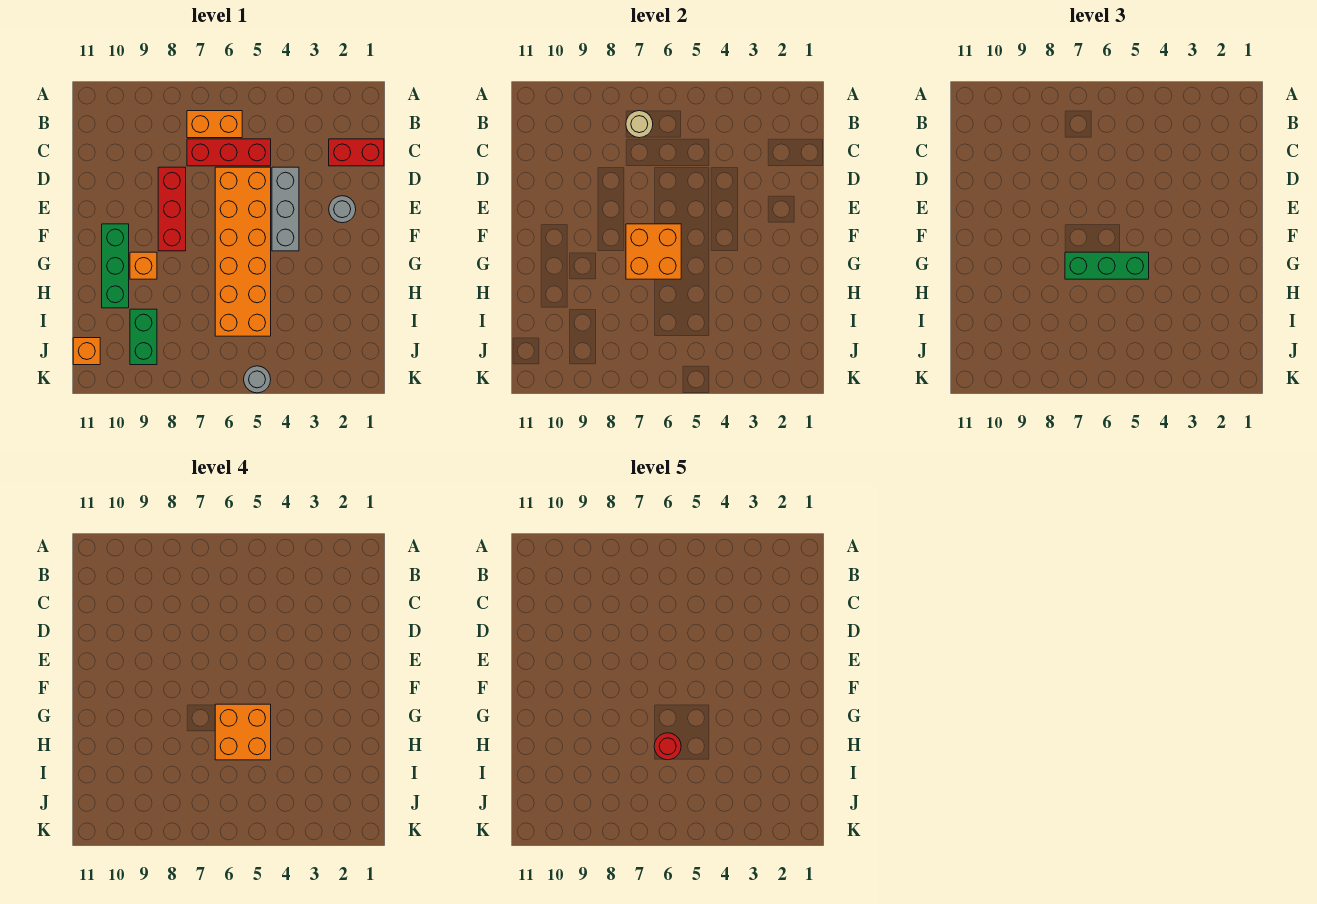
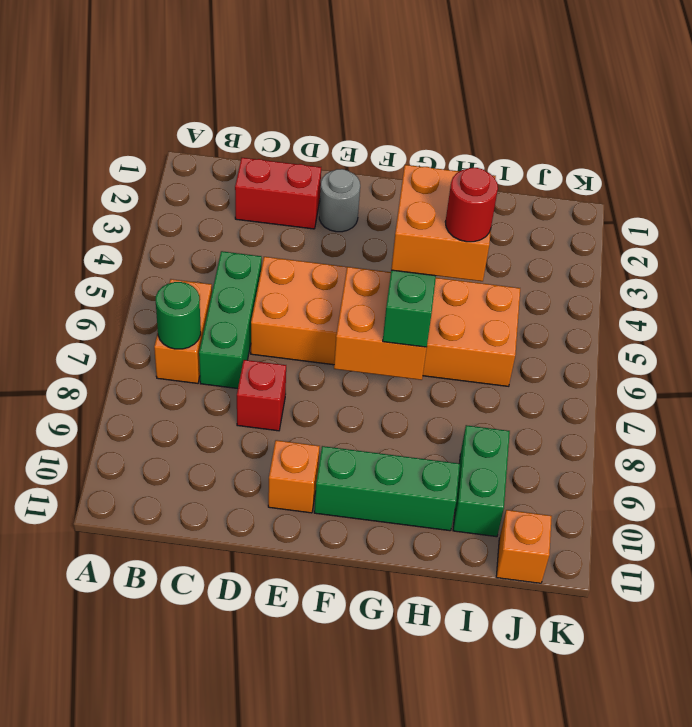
tan round brick B7 level 2 -> green round brick B7 level 2
red brick C1:C2 level 1 -> red brick C2:D2 level 1
red brick C5:C7 level 1 -> green brick C5:C7 level 1
grey brick D4:F4 level 1 -> none
red brick D8:F8 level 1 -> red brick D8 level 1
orange brick G9 level 1 -> orange brick E10 level 1
green brick I9:J9 level 1 -> green brick I9:I10 level 1
grey round brick K5 level 1 -> none

